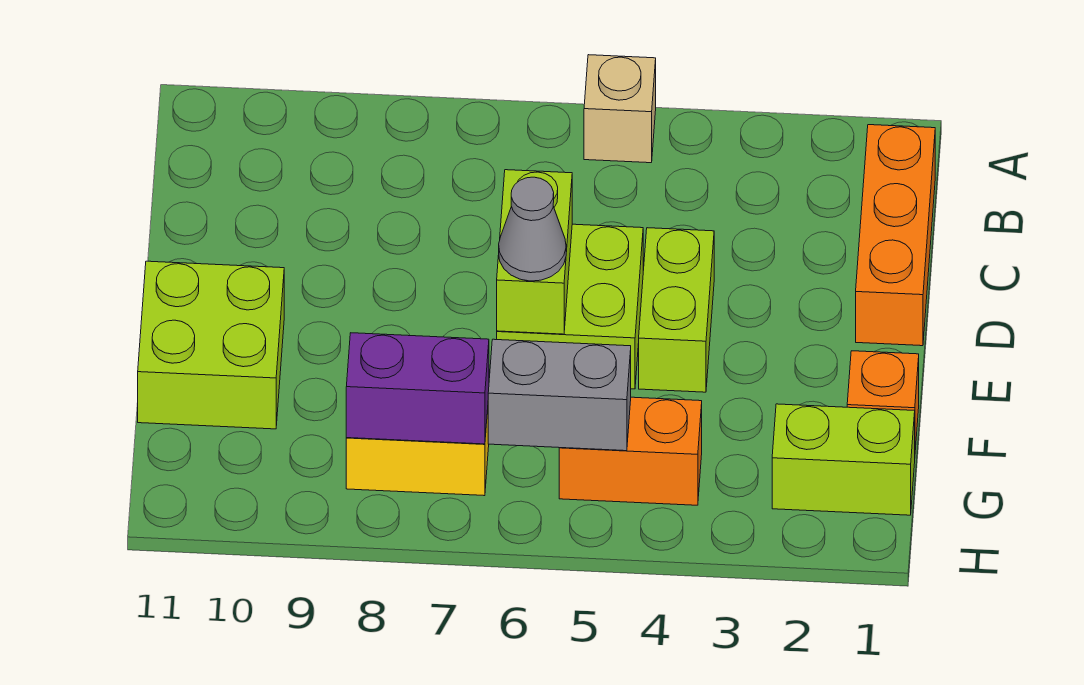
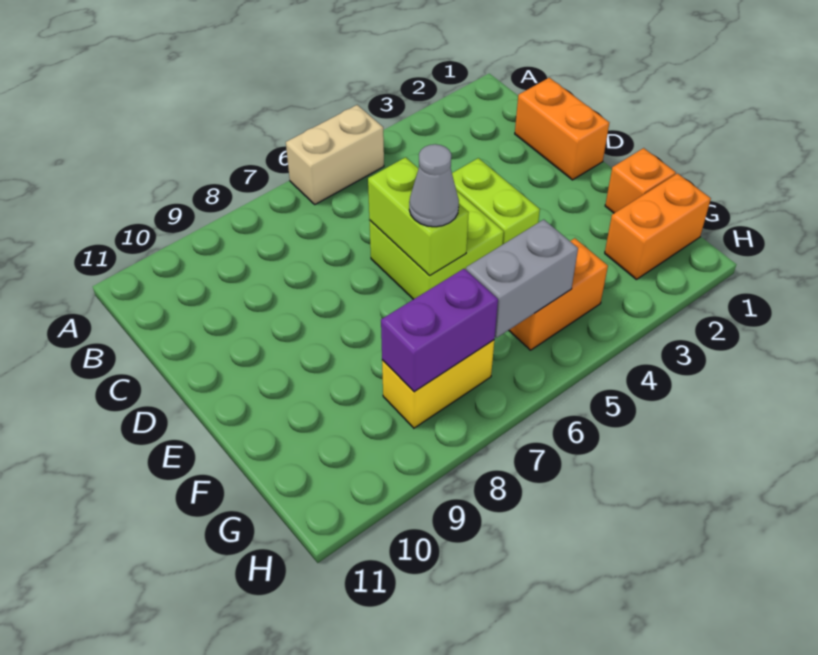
tan brick A5 level 1 -> tan brick A5:A6 level 1
orange brick B1:D1 level 1 -> orange brick C1:D1 level 1
lime brick E10:F11 level 1 -> none
lime brick G1:G2 level 1 -> orange brick G1:G2 level 1

